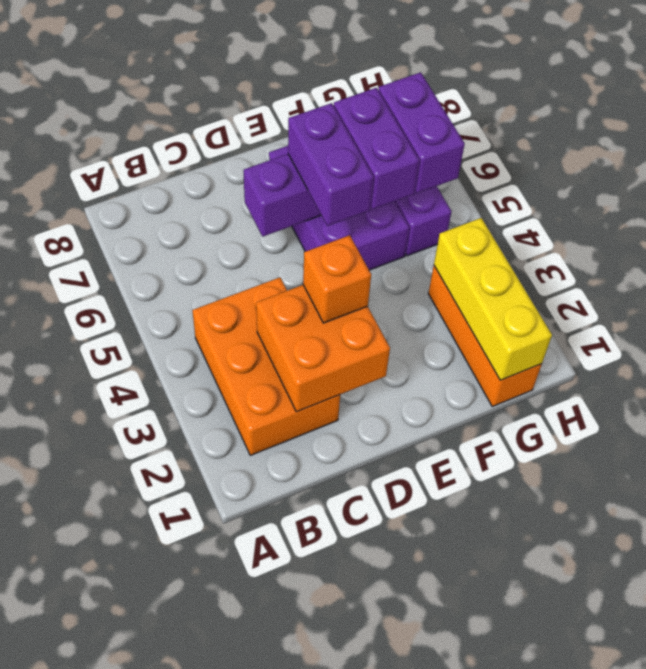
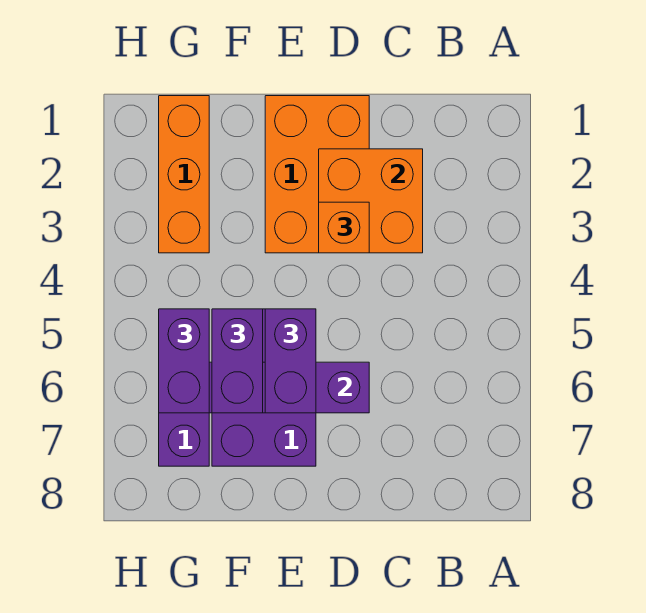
orange brick B2:C4 level 1 -> orange brick D1:E3 level 1
yellow brick G1:G3 level 2 -> none

